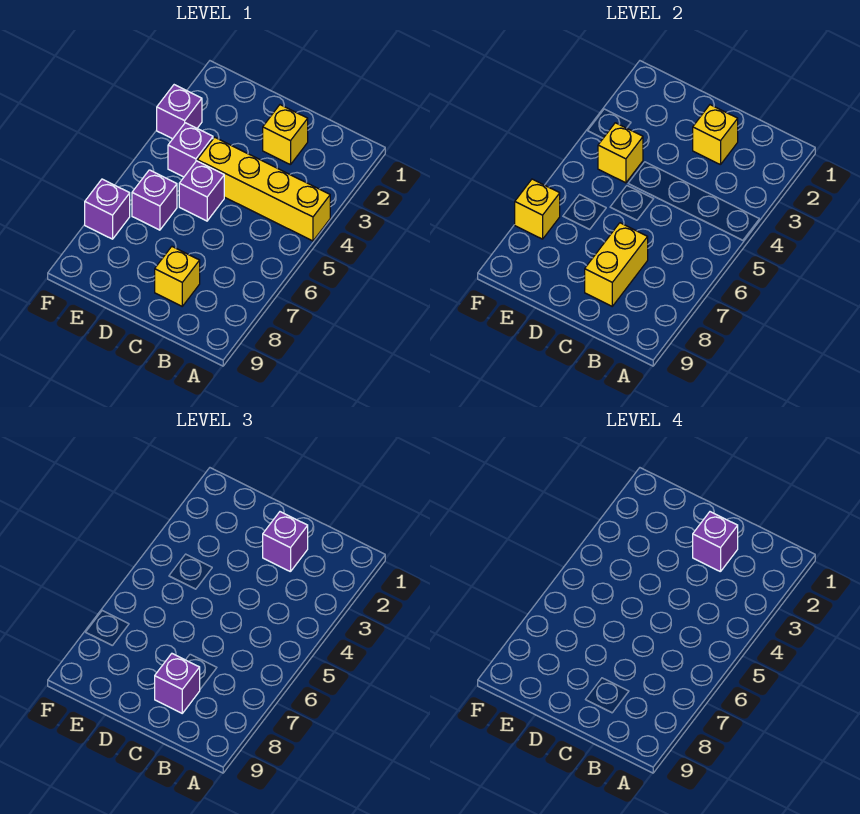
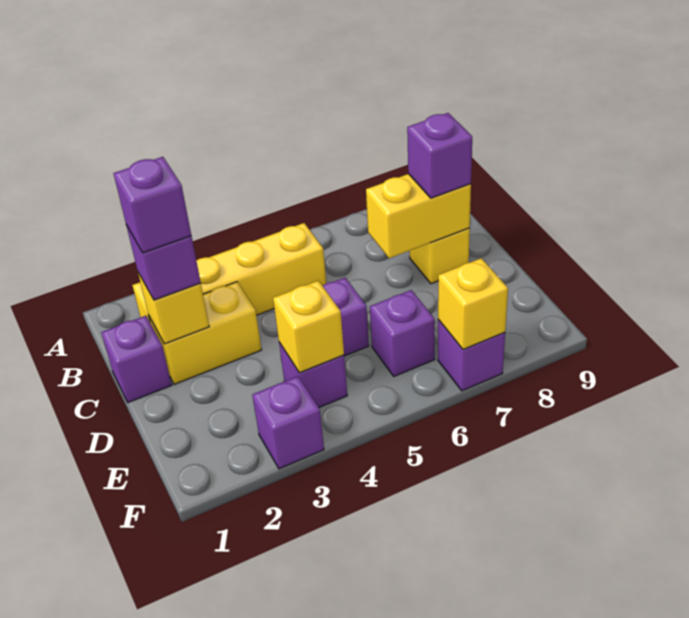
yellow brick A4:D4 level 1 -> yellow brick B2:B5 level 1
none -> purple brick C1 level 1
yellow brick C2 level 1 -> yellow brick C2:C3 level 1

